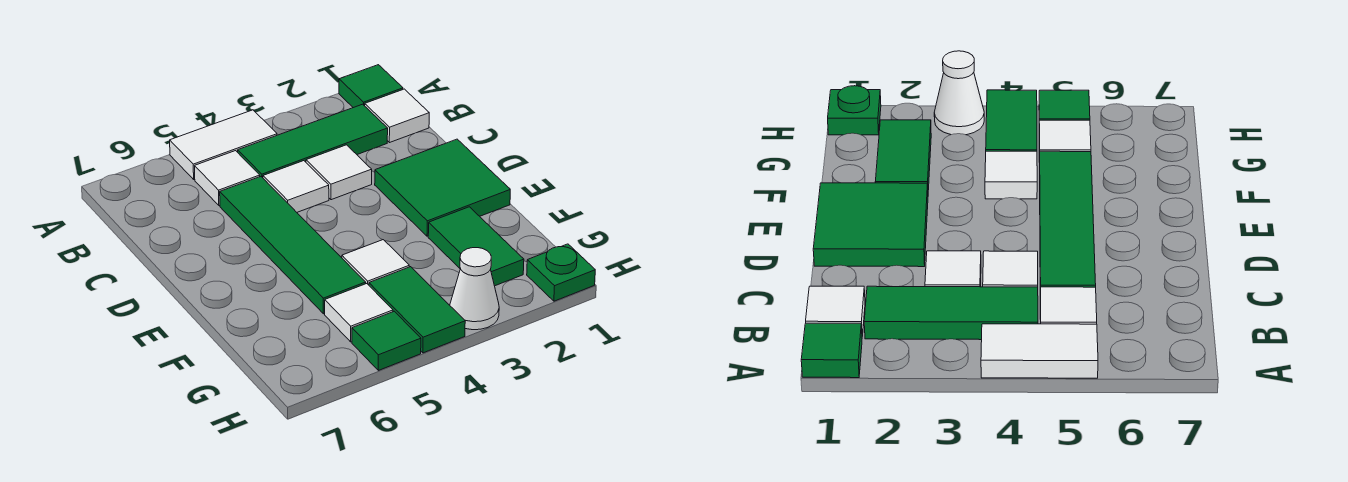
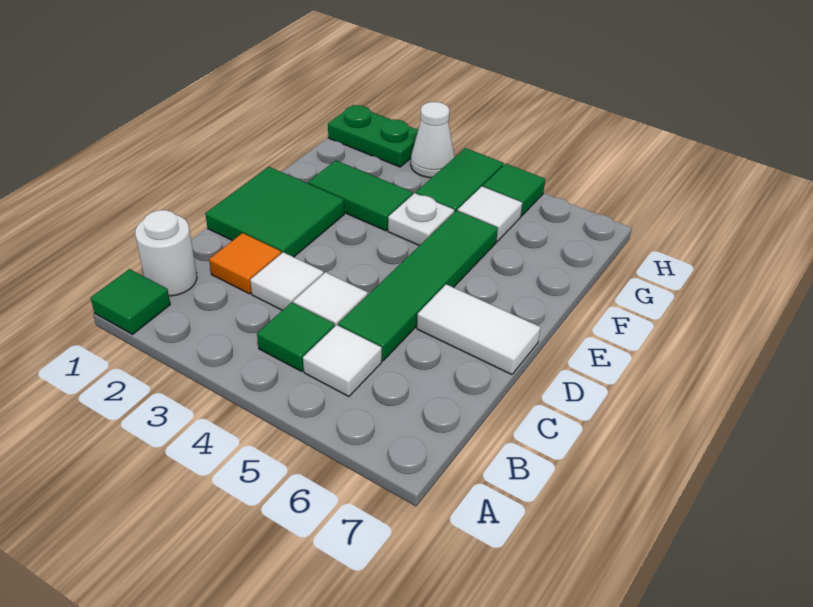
white tile A4:A5 level 1 -> white tile D6:D7 level 1
white tile B1 level 1 -> white round brick B1 level 1
green tile B2:B4 level 1 -> green tile B4 level 1
none -> orange tile C2 level 1
green tile F2:G2 level 1 -> green tile F2:F3 level 1
white tile F4 level 1 -> white plate F4 level 1
green plate H1 level 1 -> green plate H1:H2 level 1

